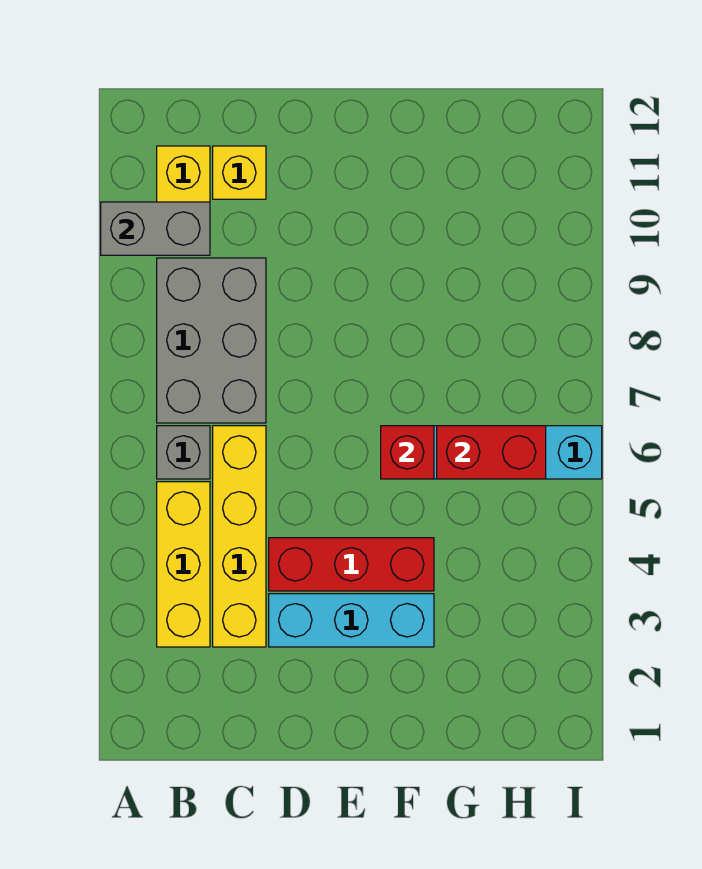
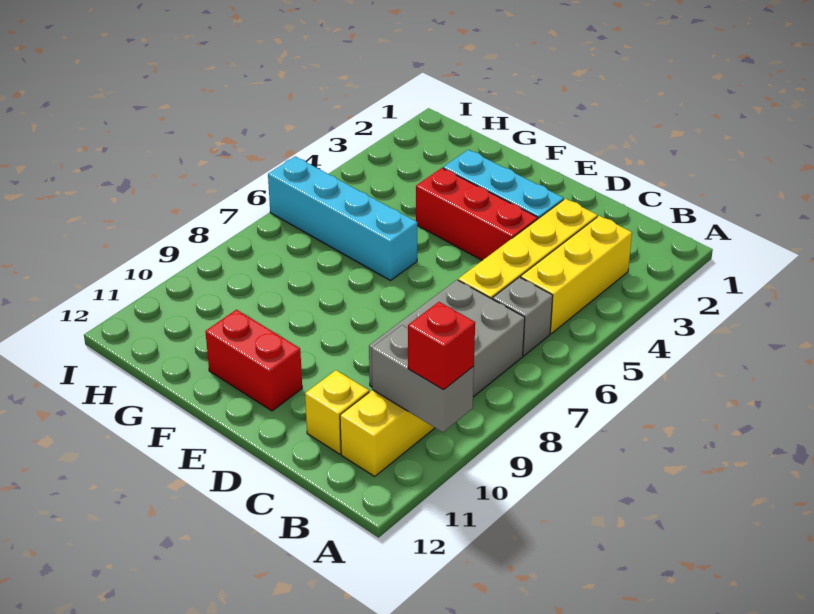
red brick F6 level 2 -> red brick A10 level 3
red brick G6:H6 level 2 -> red brick E11:F11 level 1

